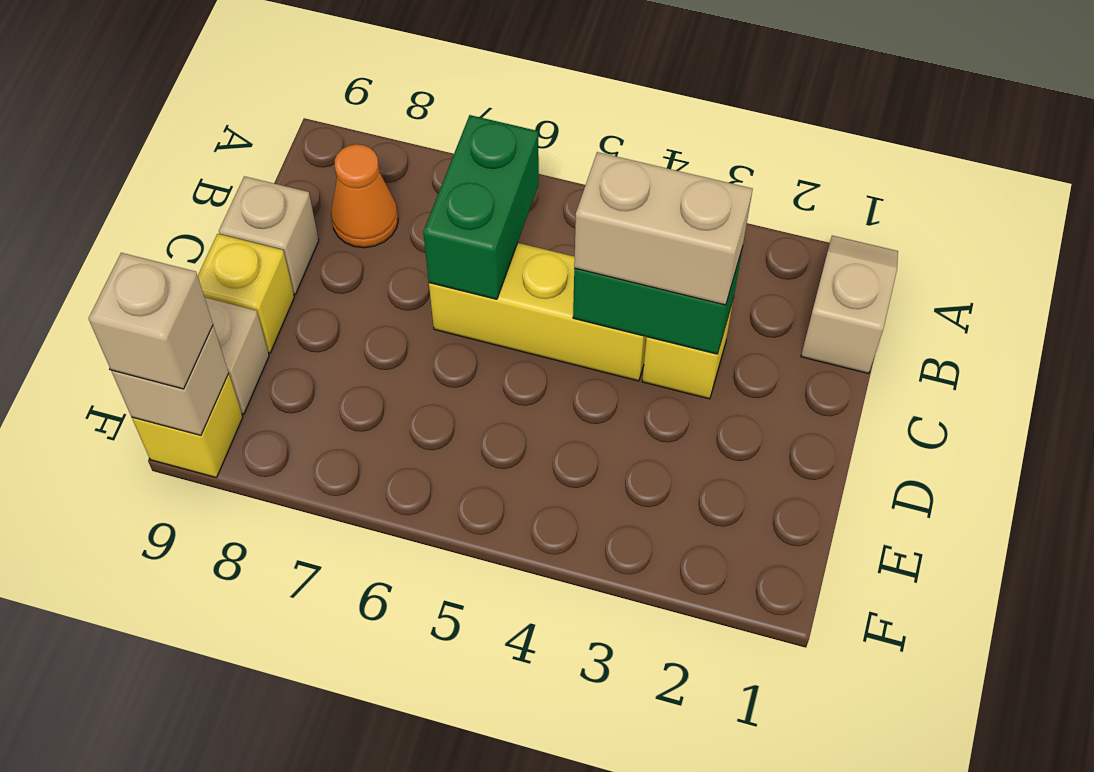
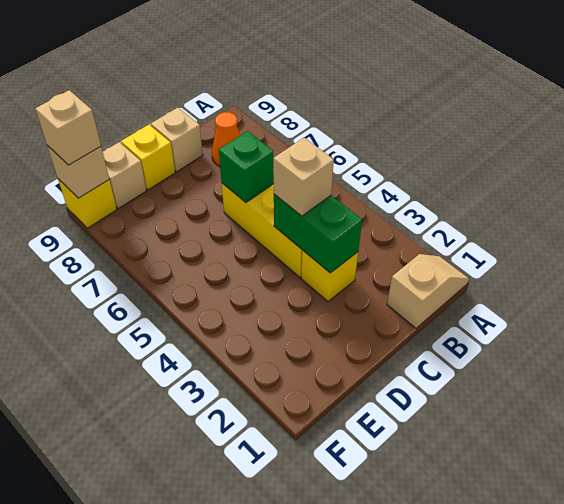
green brick B6:C6 level 2 -> green brick C6 level 2
tan brick C3:C4 level 3 -> tan brick C4 level 3

